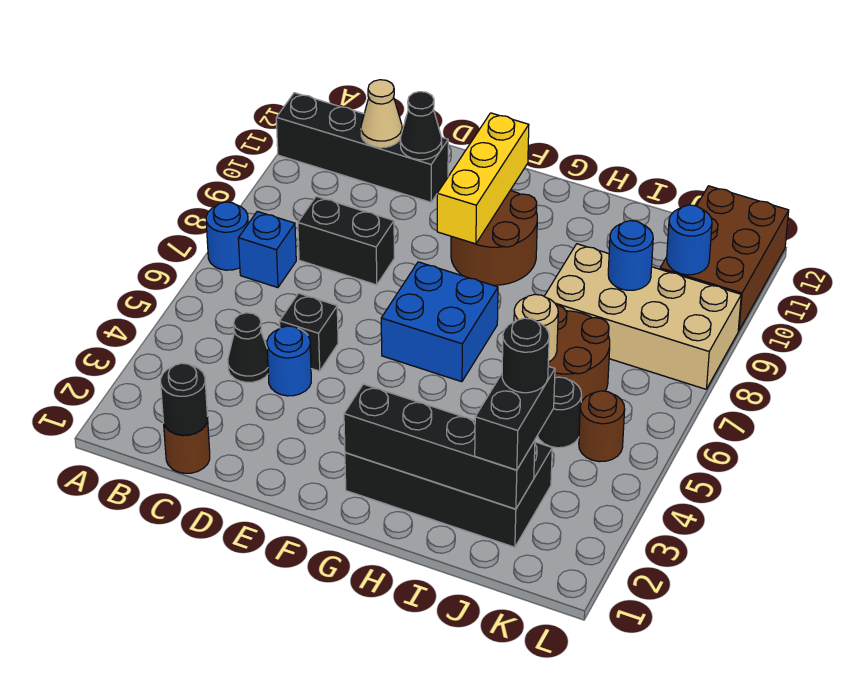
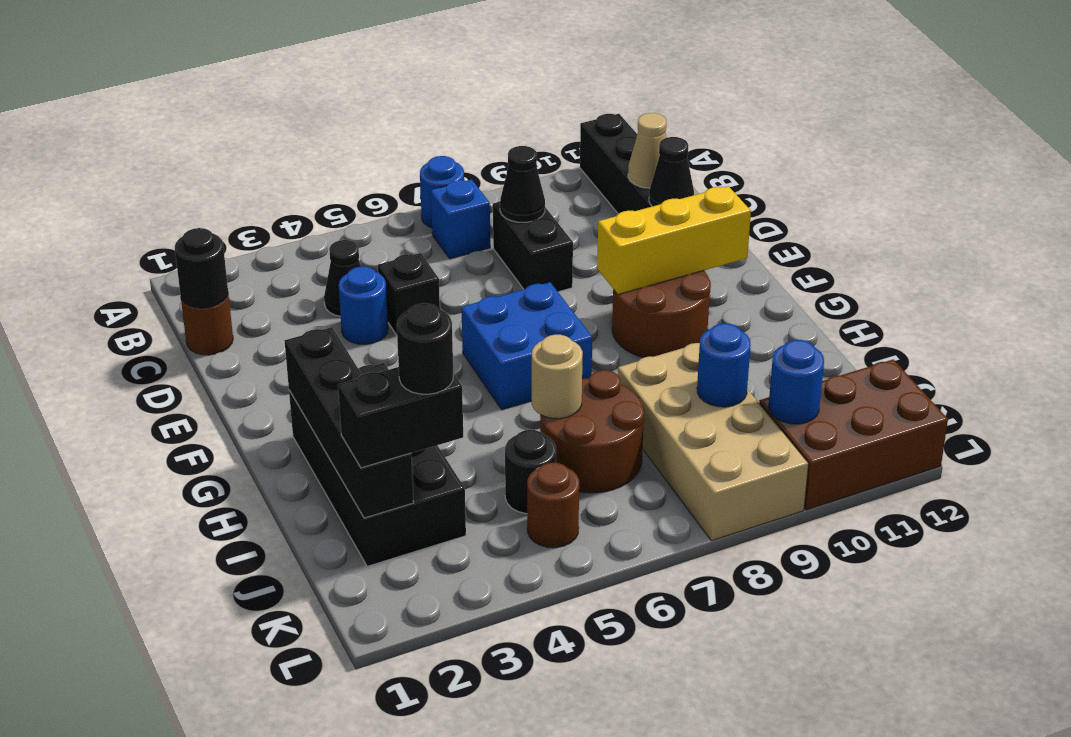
none -> black cone C8 level 2

